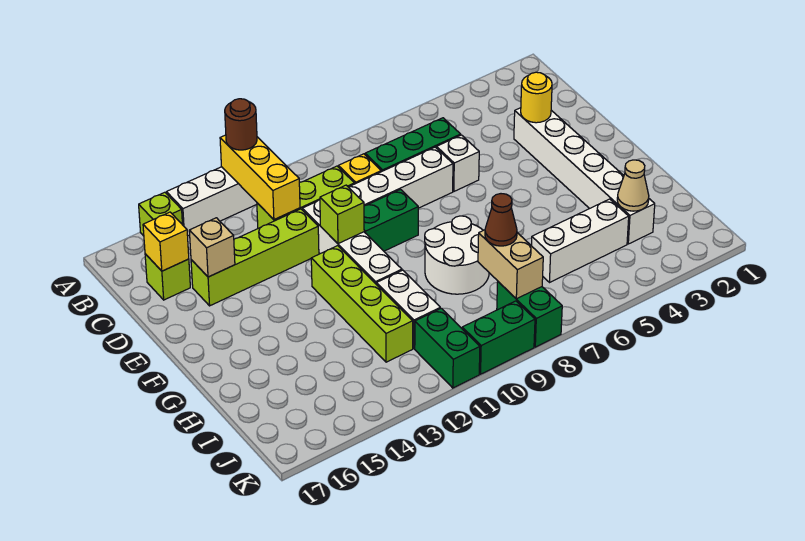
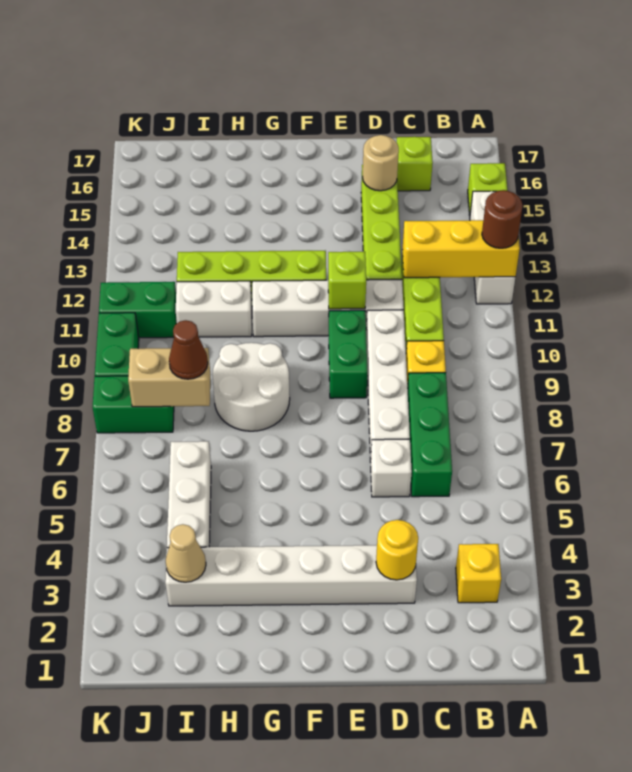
yellow brick C16 level 2 -> yellow brick B3 level 1
tan brick D15 level 2 -> tan round brick D15 level 2

